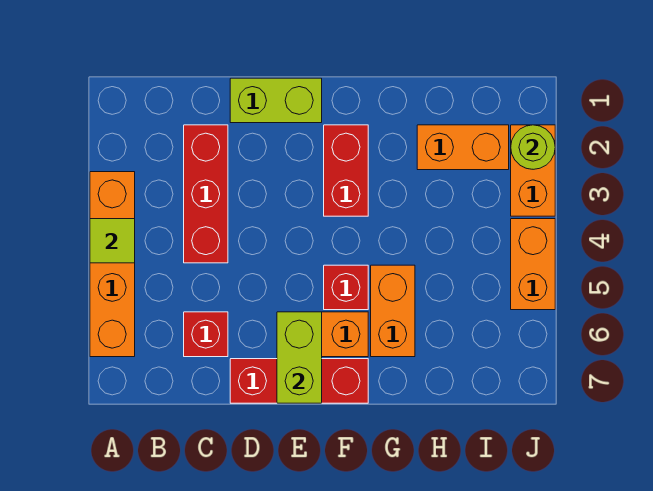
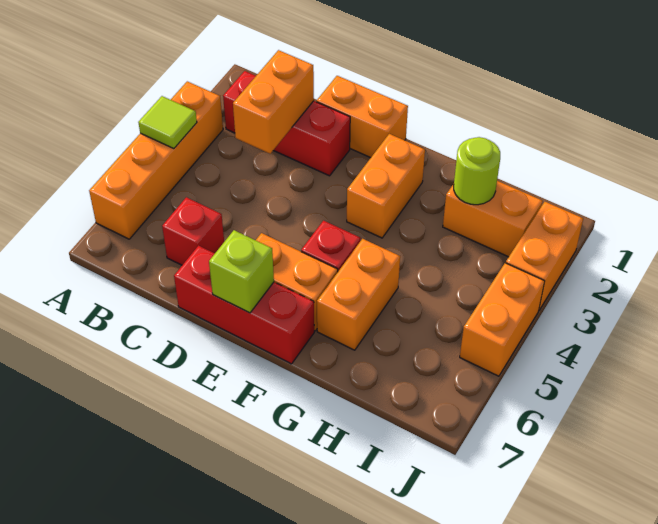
red brick C2:C4 level 1 -> red brick B2:D2 level 1
none -> orange brick C2:C3 level 2
lime brick D1:E1 level 1 -> orange brick D1:E1 level 1
lime brick E6:E7 level 2 -> lime brick E7 level 2
red brick F2:F3 level 1 -> orange brick F2:F3 level 1
lime round brick J2 level 2 -> lime round brick H2 level 2

